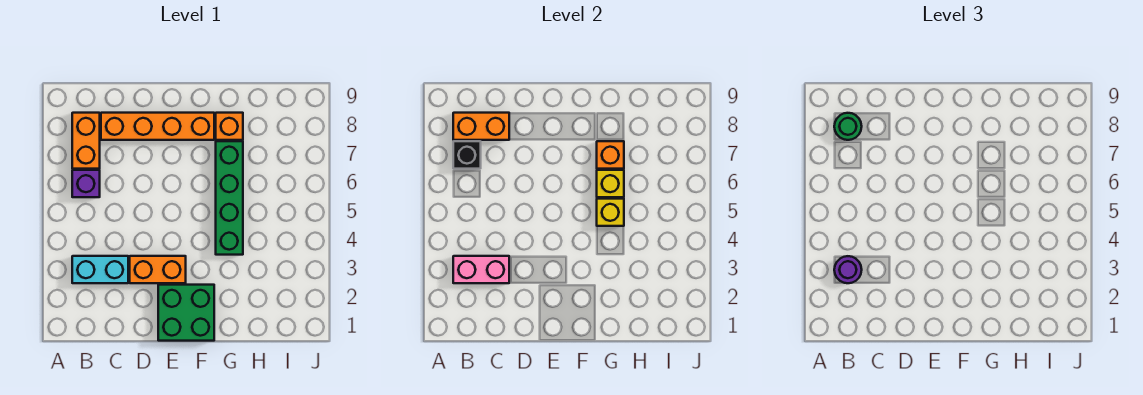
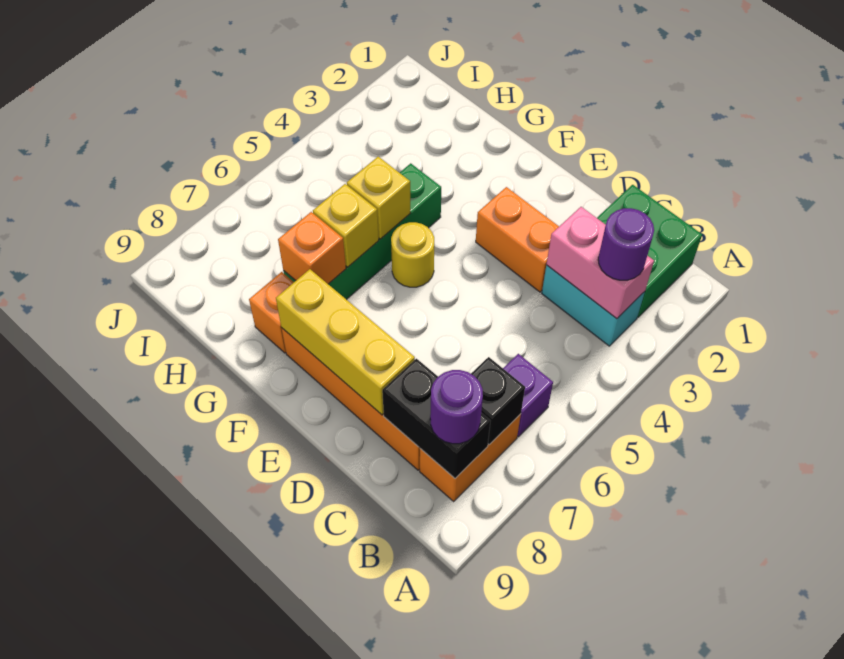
orange brick B8:C8 level 2 -> black brick B8:C8 level 2
green round brick B8 level 3 -> purple round brick B8 level 3
none -> yellow brick D8:F8 level 2
green brick E1:F2 level 1 -> green brick B1:C2 level 1
none -> yellow round brick F5 level 1

